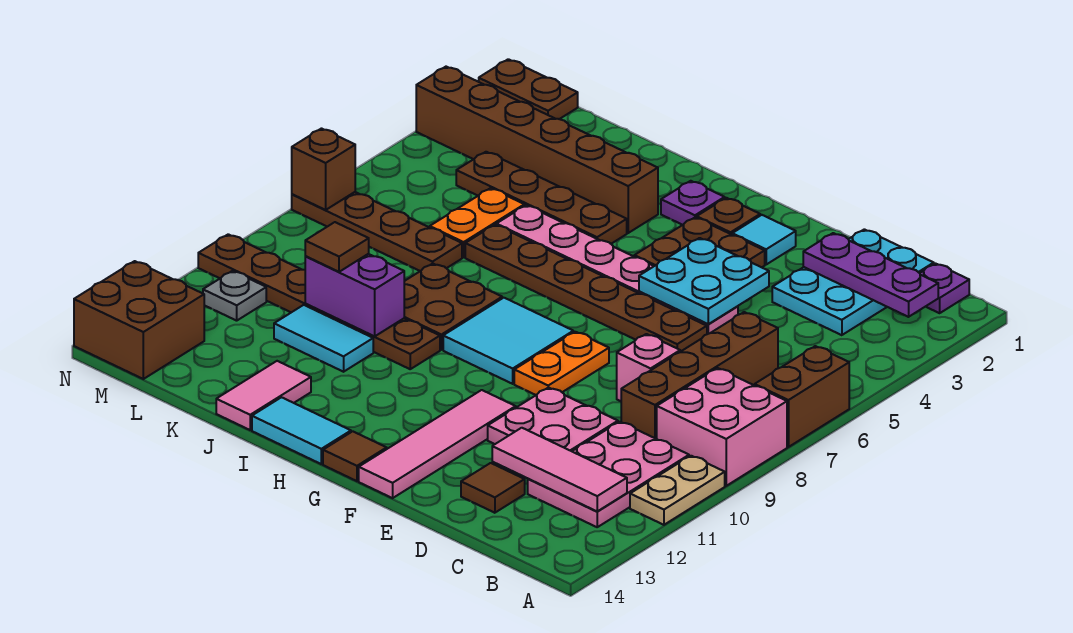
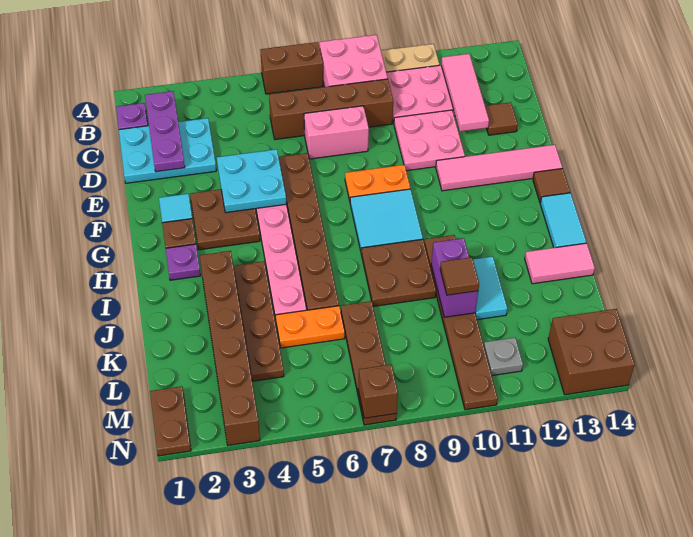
pink brick D8 level 1 -> pink brick D7:D8 level 1

